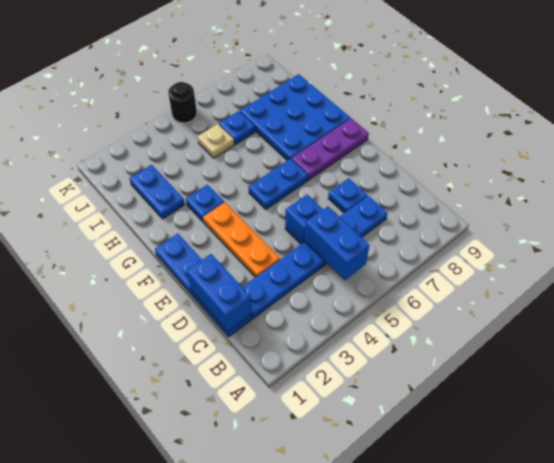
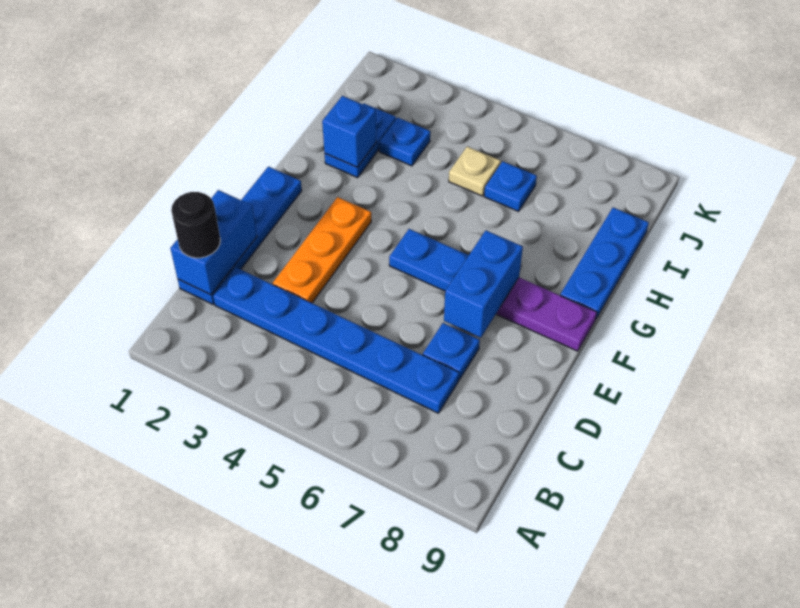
blue brick B5:C5 level 2 -> blue brick E7:F7 level 2
blue brick D5 level 1 -> blue brick H2 level 2
blue plate G3 level 1 -> blue plate I3 level 1
blue plate G7:I9 level 1 -> blue plate G9:I9 level 1
black round brick K5 level 1 -> black round brick C1 level 3

